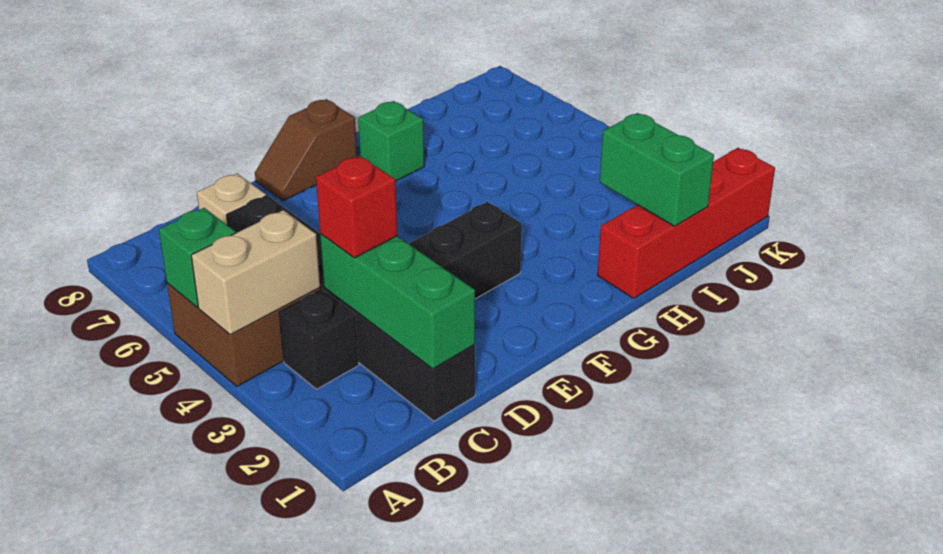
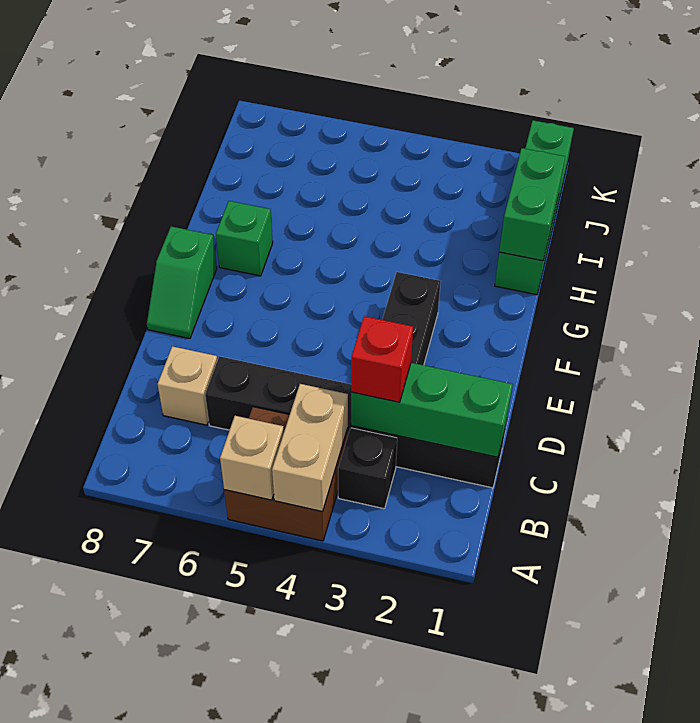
green brick A5 level 2 -> tan brick A5 level 2
brown slope E8:F8 level 1 top F -> green slope E8:F8 level 1 top F
red brick H1:K1 level 1 -> green brick H1:K1 level 1
green brick I1:I2 level 2 -> green brick H1:I1 level 2

